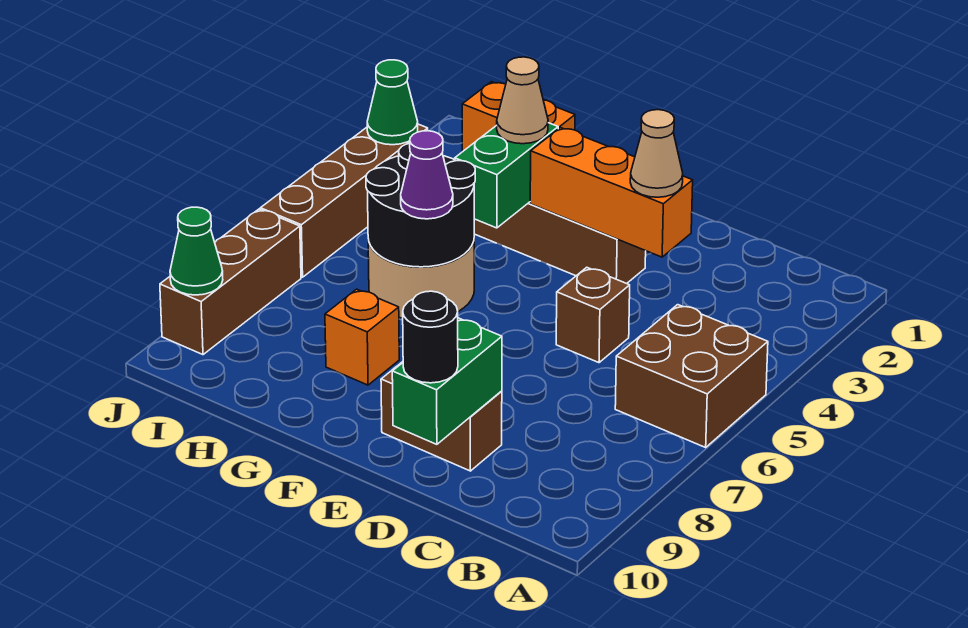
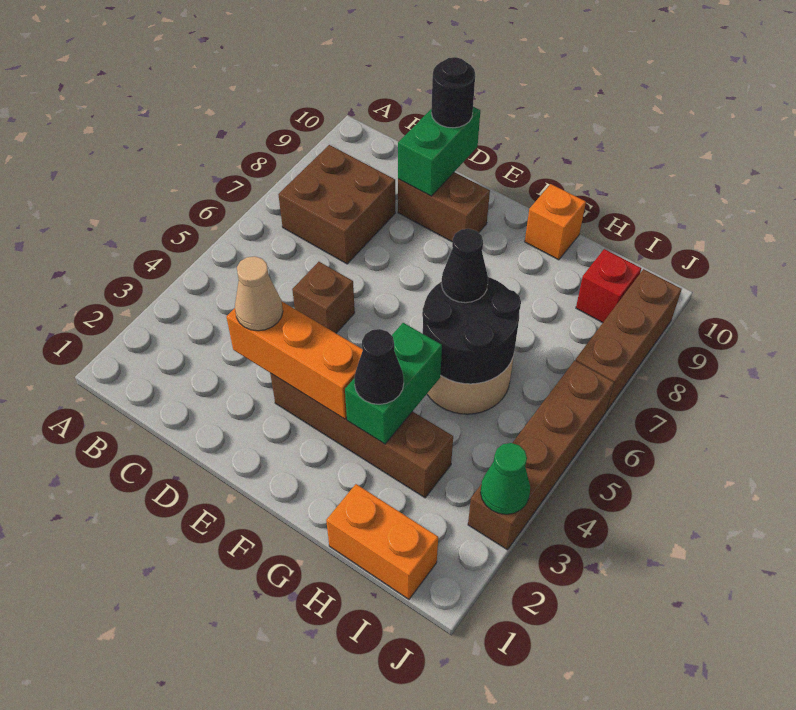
brown brick A5:B6 level 1 -> brown brick B7:C8 level 1
tan cone G3 level 3 -> black cone G3 level 3
purple cone G6 level 3 -> black cone G6 level 3
orange brick G8 level 1 -> orange brick G10 level 1
none -> red brick I9 level 1
green cone J9 level 2 -> none

